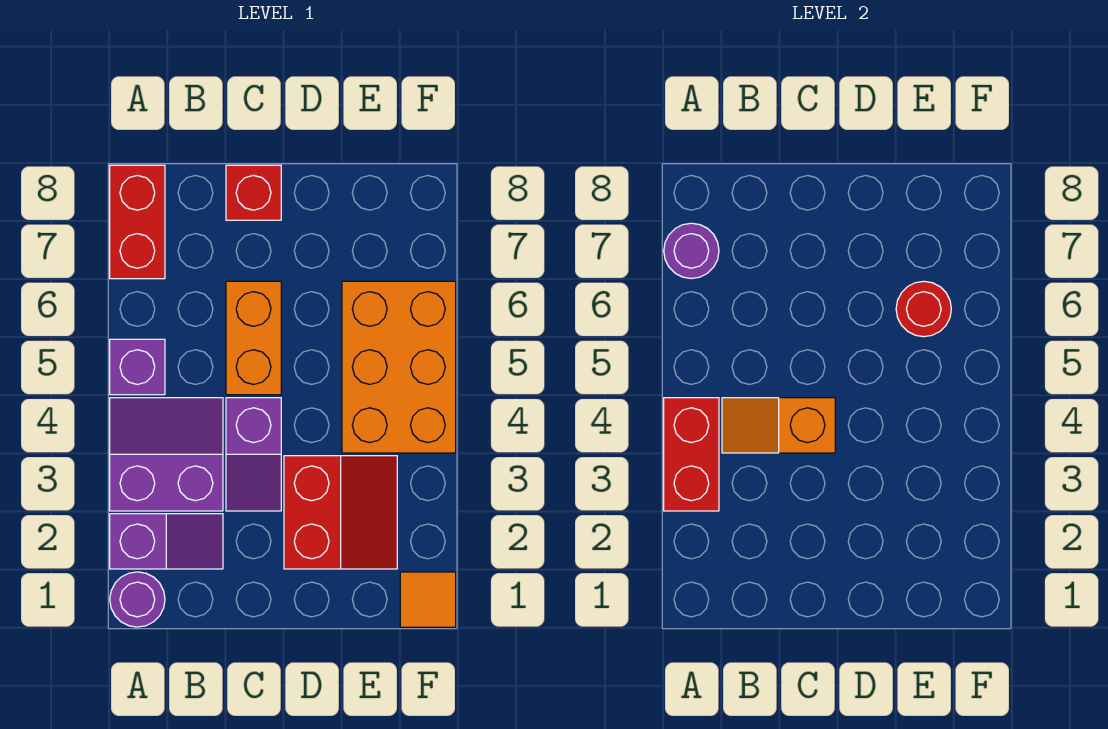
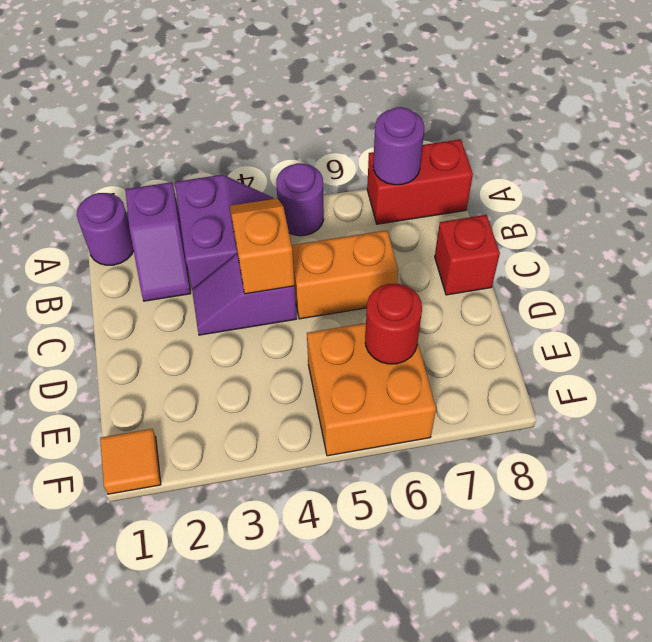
red brick A3:A4 level 2 -> none
purple brick A5 level 1 -> purple round brick A5 level 1
red slope D2:E3 level 1 top D -> none
orange brick E4:F6 level 1 -> orange brick E5:F6 level 1

